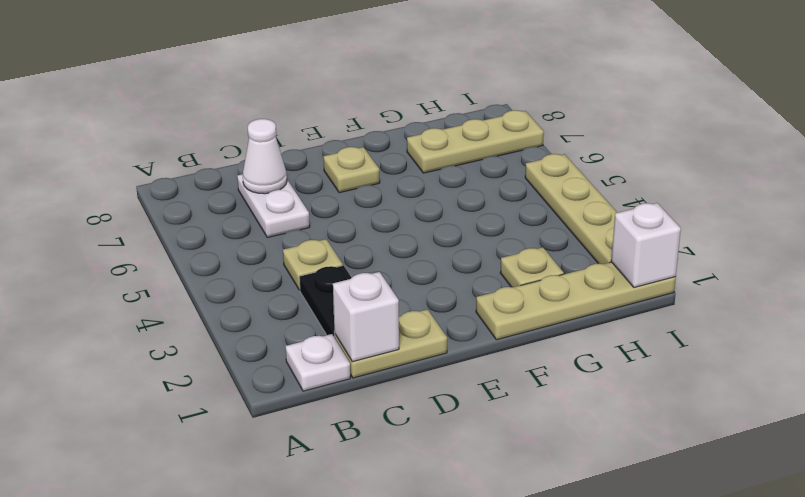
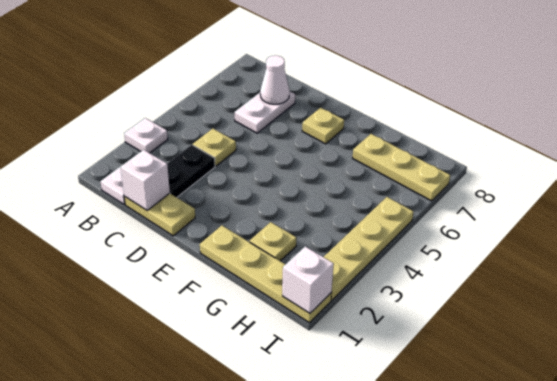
none -> white plate A3 level 1

